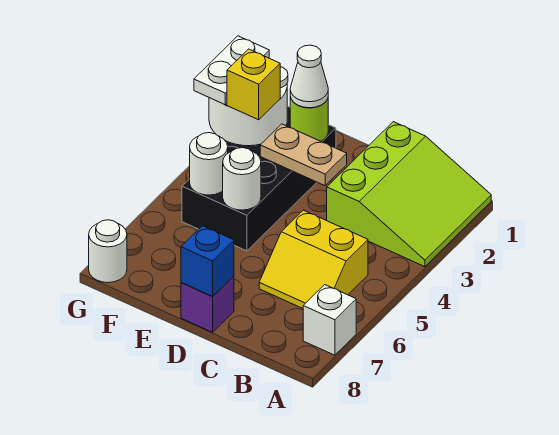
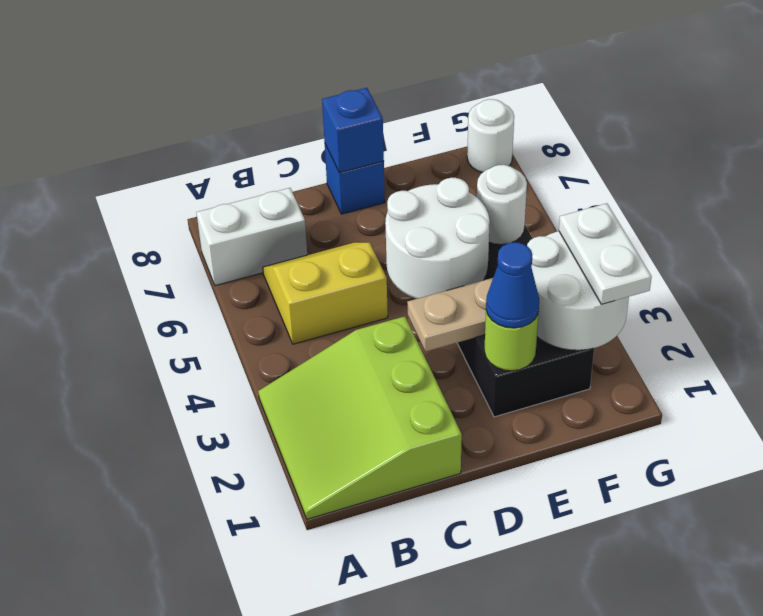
white brick A7 level 1 -> white brick A7:B7 level 1
purple brick D8 level 1 -> blue brick D8 level 1
white cone E2 level 3 -> blue cone E2 level 3
white round brick E5 level 2 -> white round brick D4:E5 level 2
yellow brick F3 level 3 -> none

